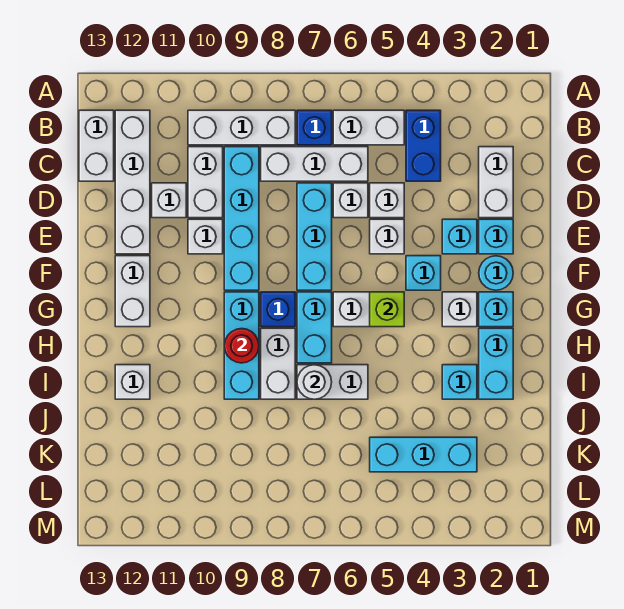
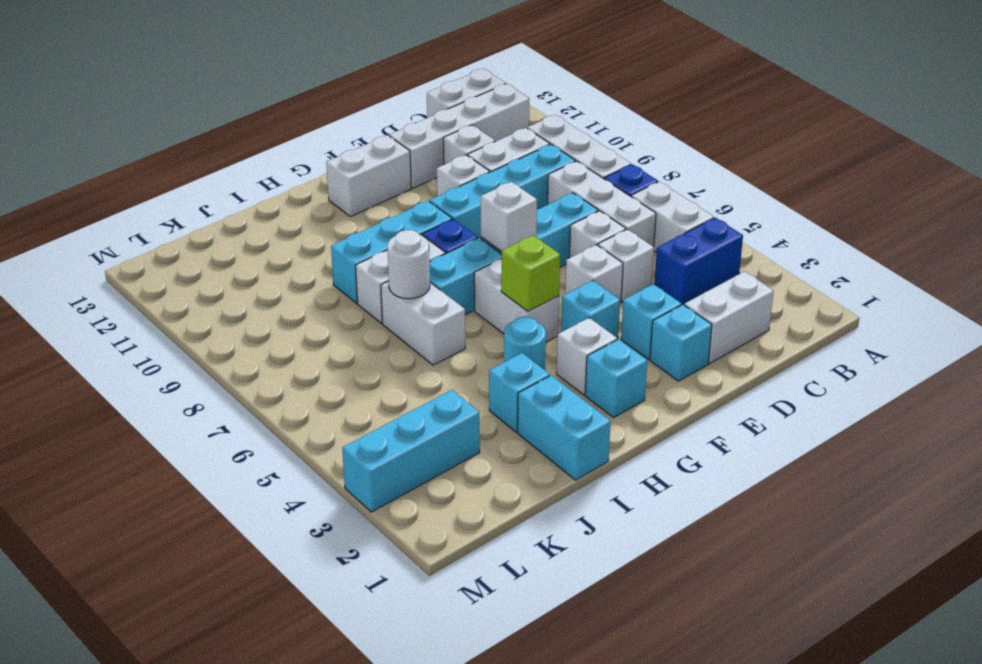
cyan round brick F2 level 1 -> cyan round brick H4 level 1
cyan brick H2:I2 level 1 -> cyan brick I1:I2 level 1
red round brick H9 level 2 -> none
white brick I12 level 1 -> white brick F7 level 2
cyan brick K3:K5 level 1 -> cyan brick K3:M3 level 1

